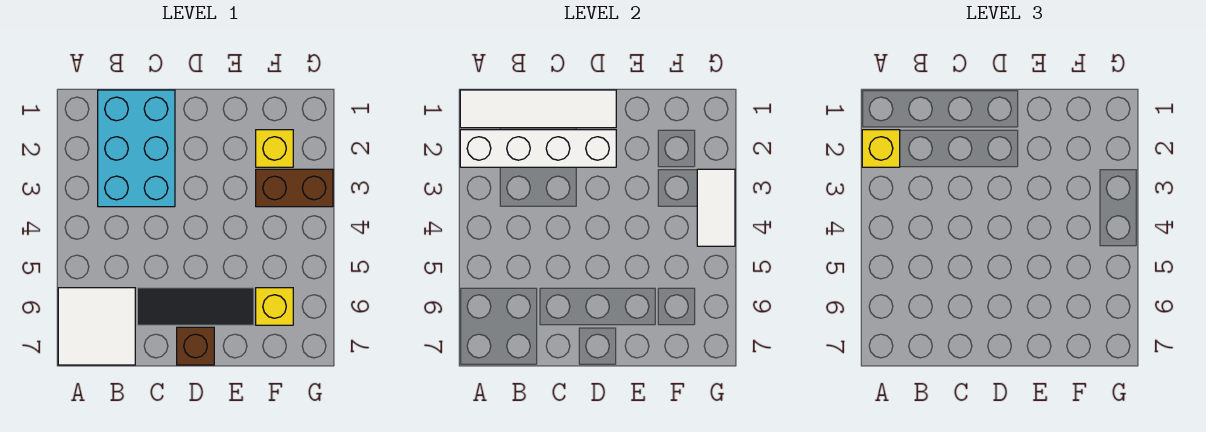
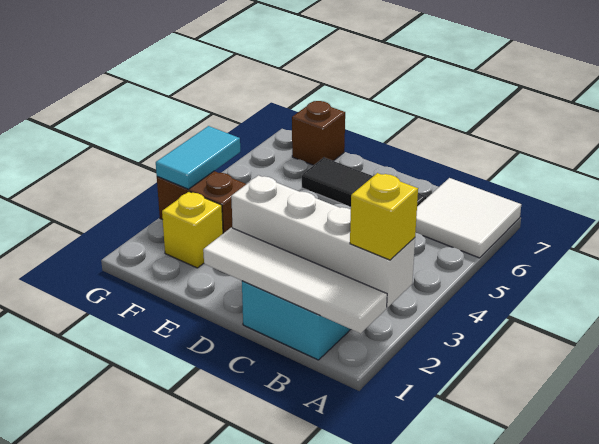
brown brick D7 level 1 -> brown brick F7 level 1
yellow brick F6 level 1 -> none
white tile G3:G4 level 2 -> cyan tile G3:G4 level 2

